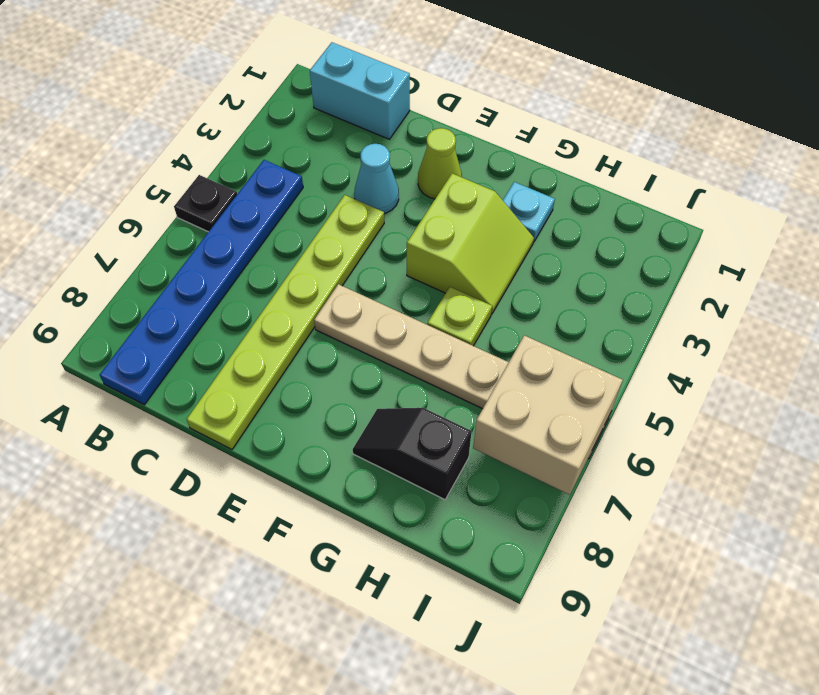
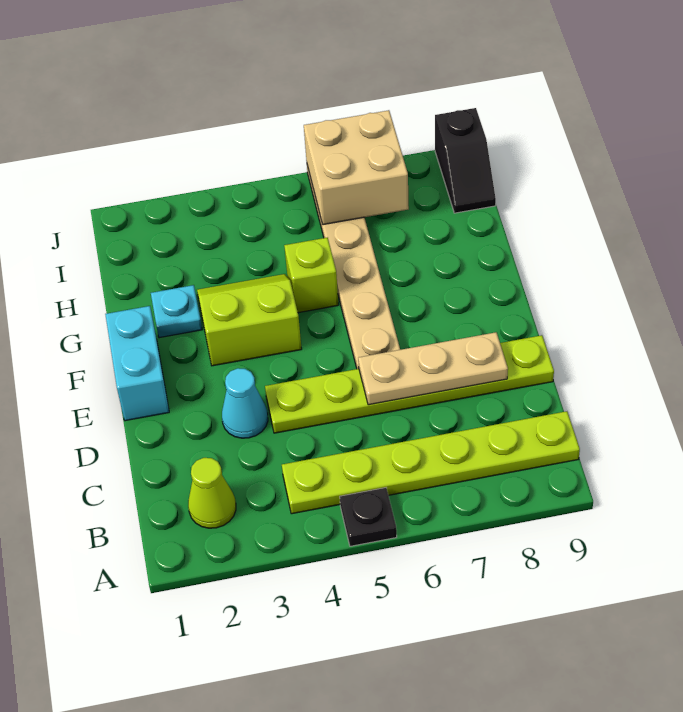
cyan brick B1:C1 level 1 -> cyan brick E1:F1 level 1
blue plate B4:B9 level 1 -> lime plate B4:B9 level 1
none -> tan plate D6:D8 level 2
lime cone E2 level 1 -> lime cone B2 level 1
lime plate G5 level 1 -> lime brick G5 level 1
black slope G8:H8 level 1 top H -> black slope I9:J9 level 1 top J

